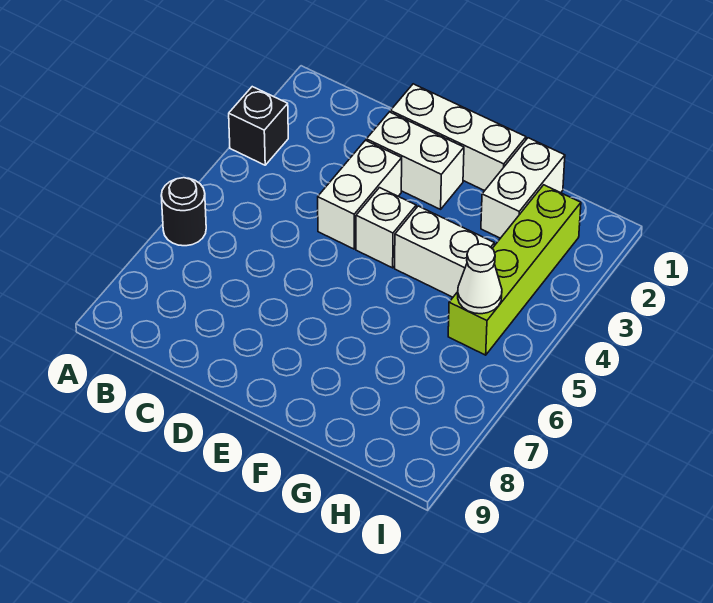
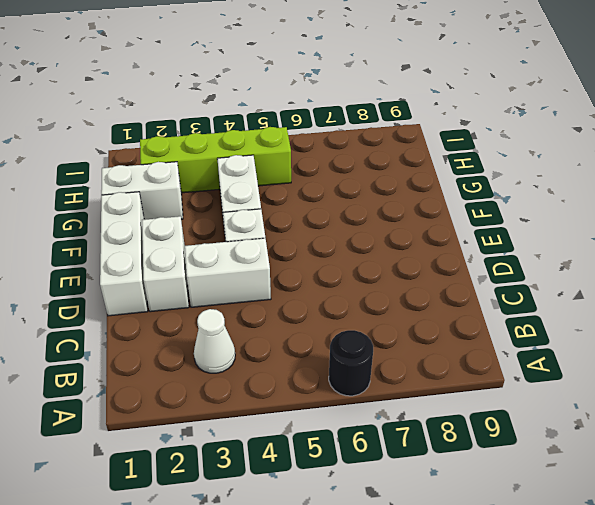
black brick A3 level 1 -> none
white cone H5 level 2 -> white cone B3 level 1

